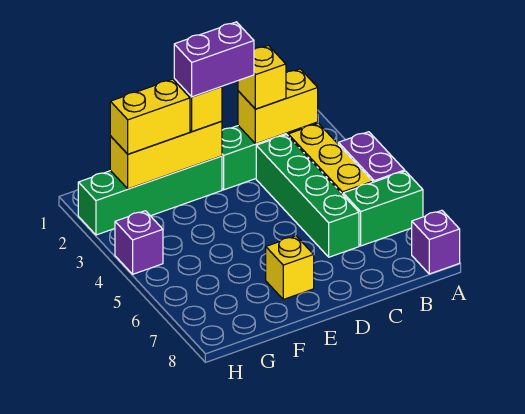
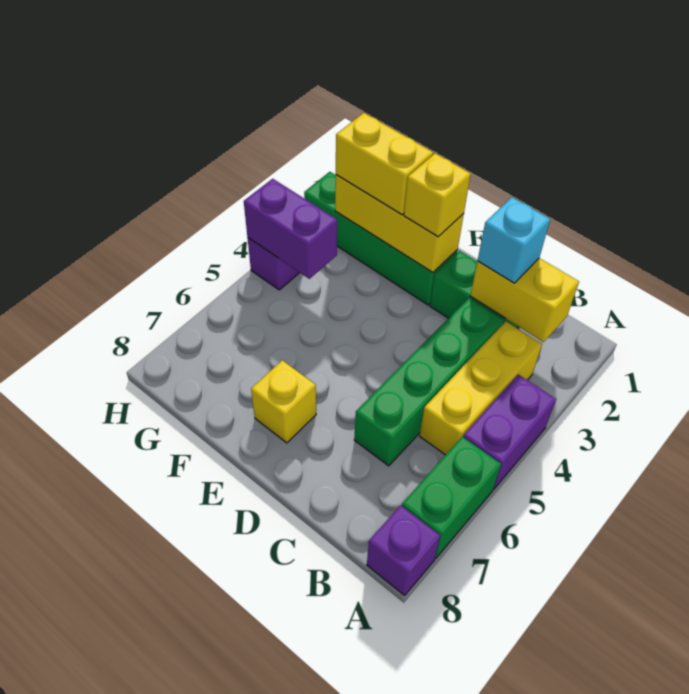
green brick A6:B6 level 1 -> green brick A6:A7 level 1
yellow brick C2 level 3 -> cyan brick C2 level 3
purple brick D2:E2 level 4 -> purple brick G4:H4 level 2

